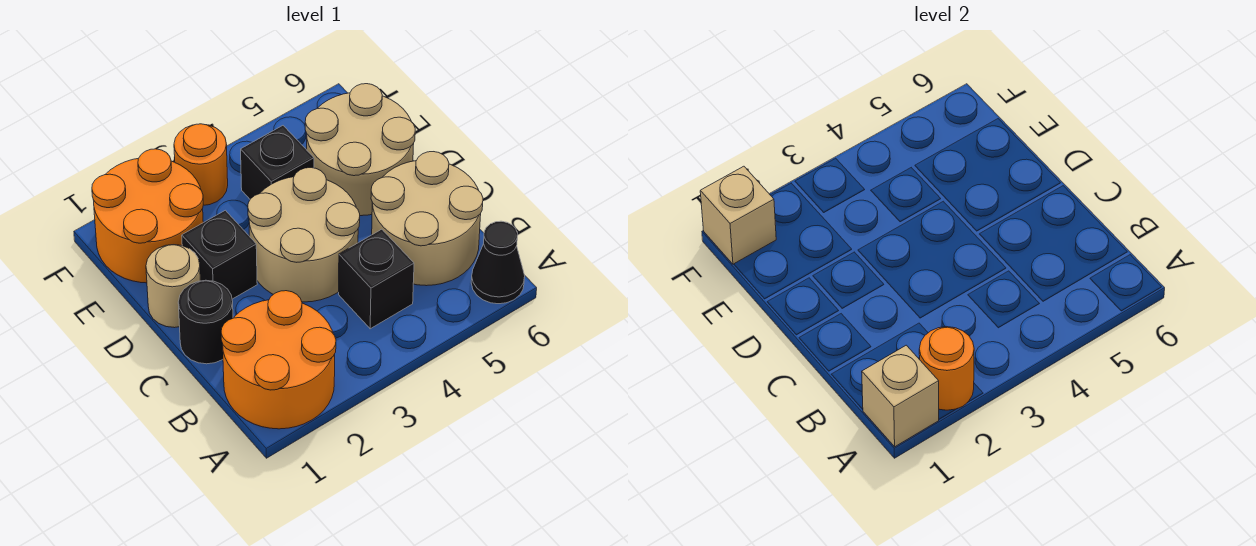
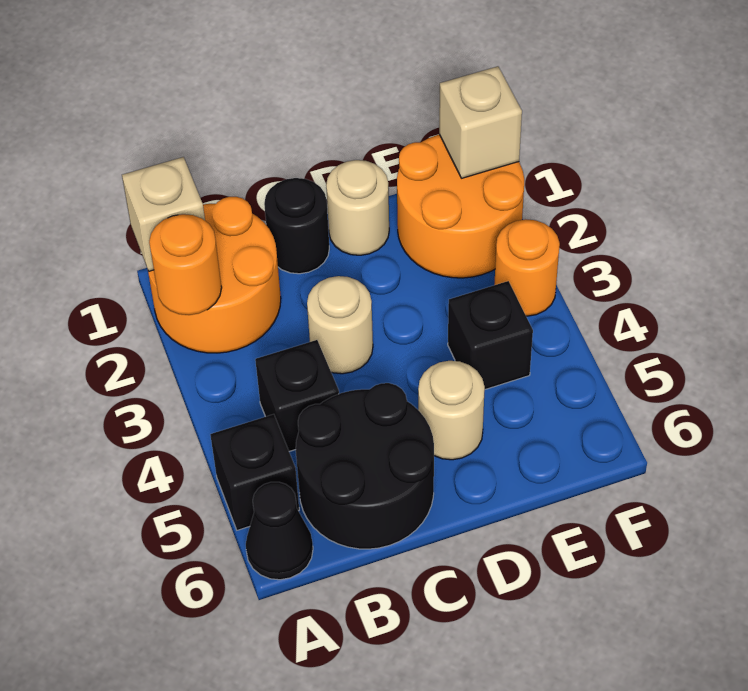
tan round brick B5:C6 level 1 -> black round brick B5:C6 level 1
tan round brick C3:D4 level 1 -> tan round brick C3 level 1
black brick D2 level 1 -> black brick A5 level 1
tan round brick D5:E6 level 1 -> tan round brick D5 level 1

